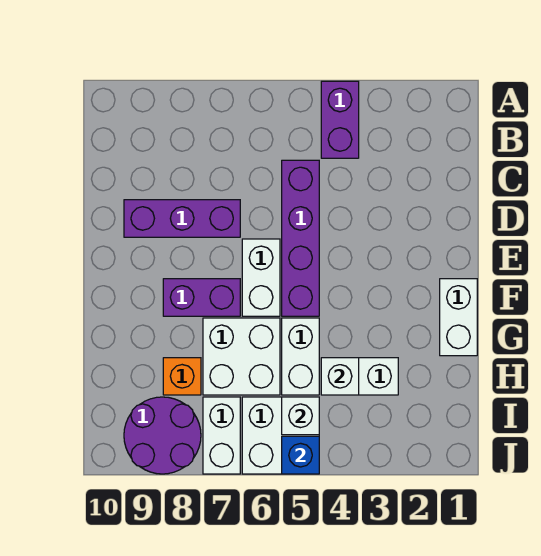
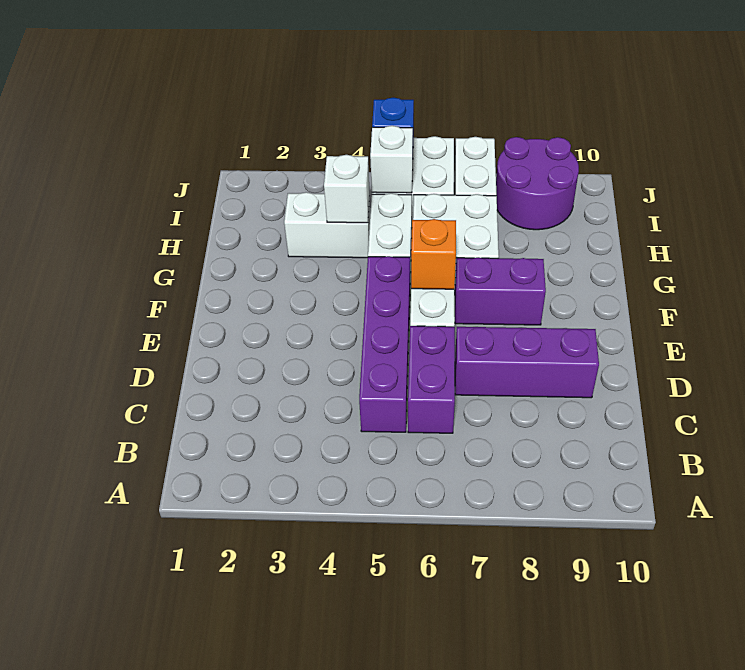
purple brick A4:B4 level 1 -> purple brick C6:D6 level 1
white brick F1:G1 level 1 -> none
orange brick H8 level 1 -> orange brick F6 level 2

